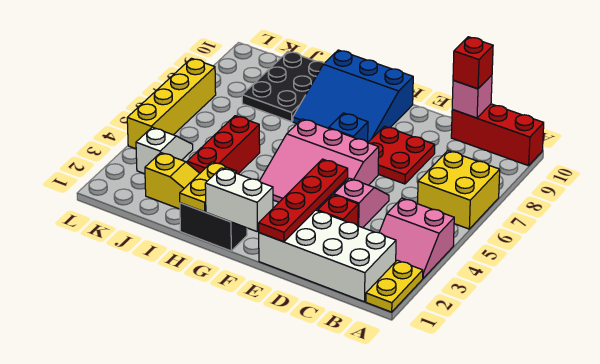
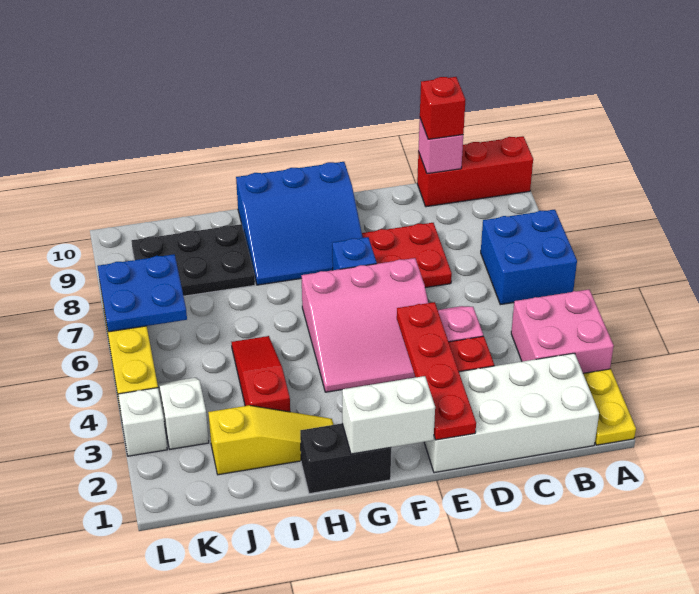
pink slope A3:B4 level 1 top 4 -> pink brick A3:B4 level 1
yellow brick A6:B7 level 1 -> blue brick A6:B7 level 1
yellow plate H1:H2 level 2 -> none
red brick I3:I5 level 1 -> red slope I3:I5 level 1 top 3
black plate I8:J10 level 1 -> black plate I8:K9 level 1
none -> blue plate K6:L7 level 2
none -> white brick L3 level 1

